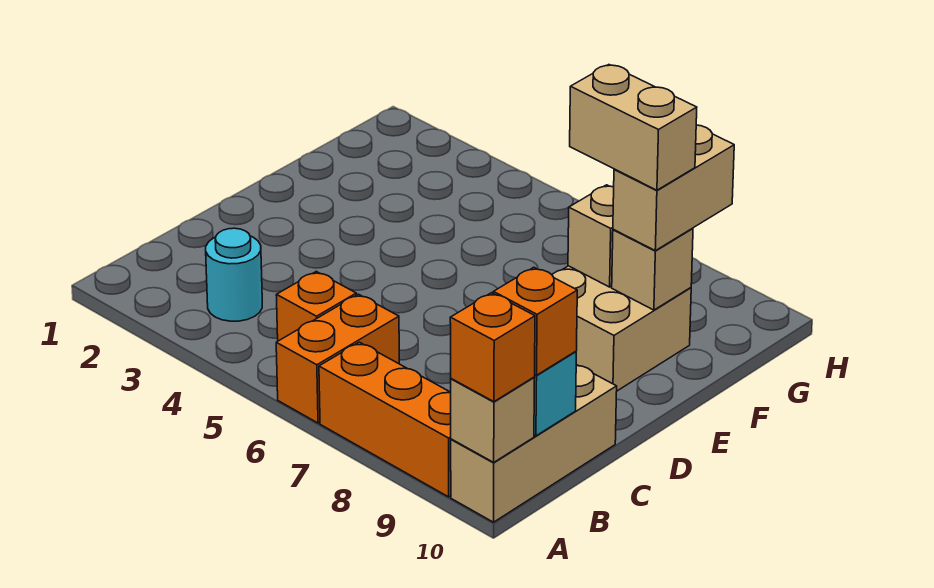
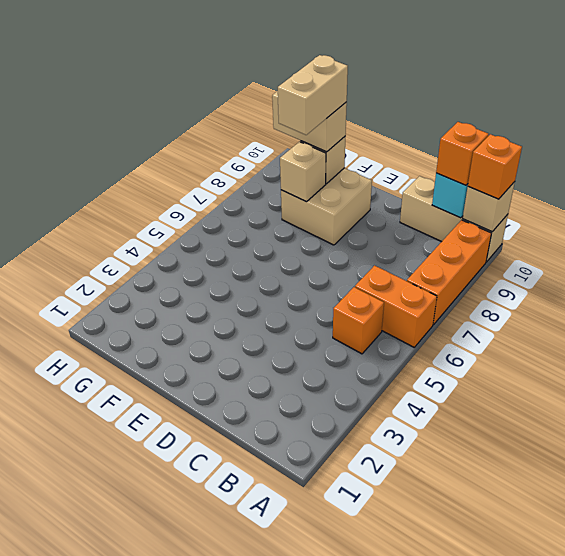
cyan round brick B3 level 1 -> none

